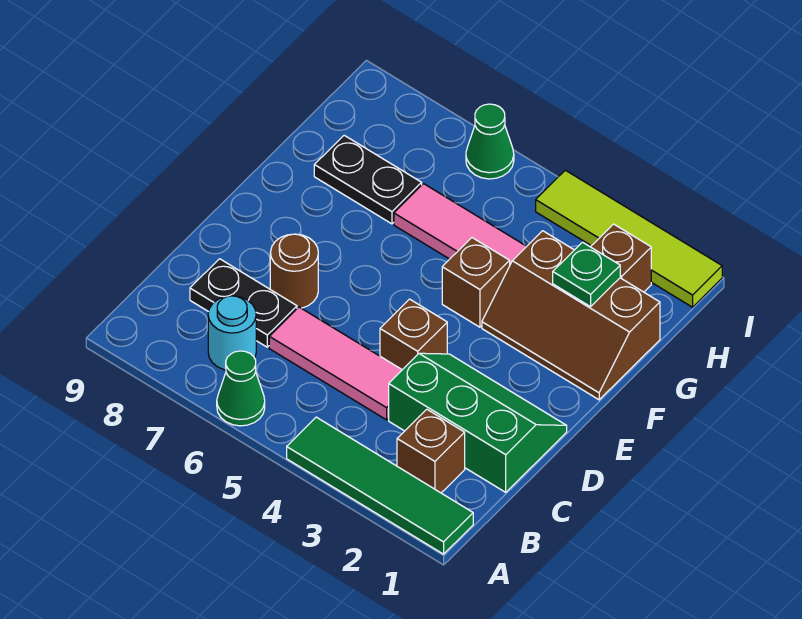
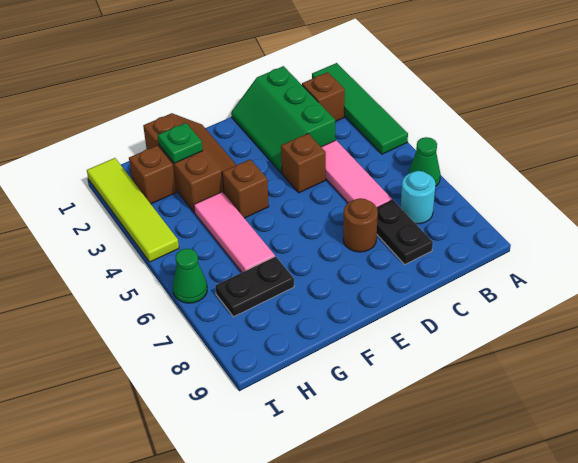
black plate G7:G8 level 1 -> black plate G7:H7 level 1

